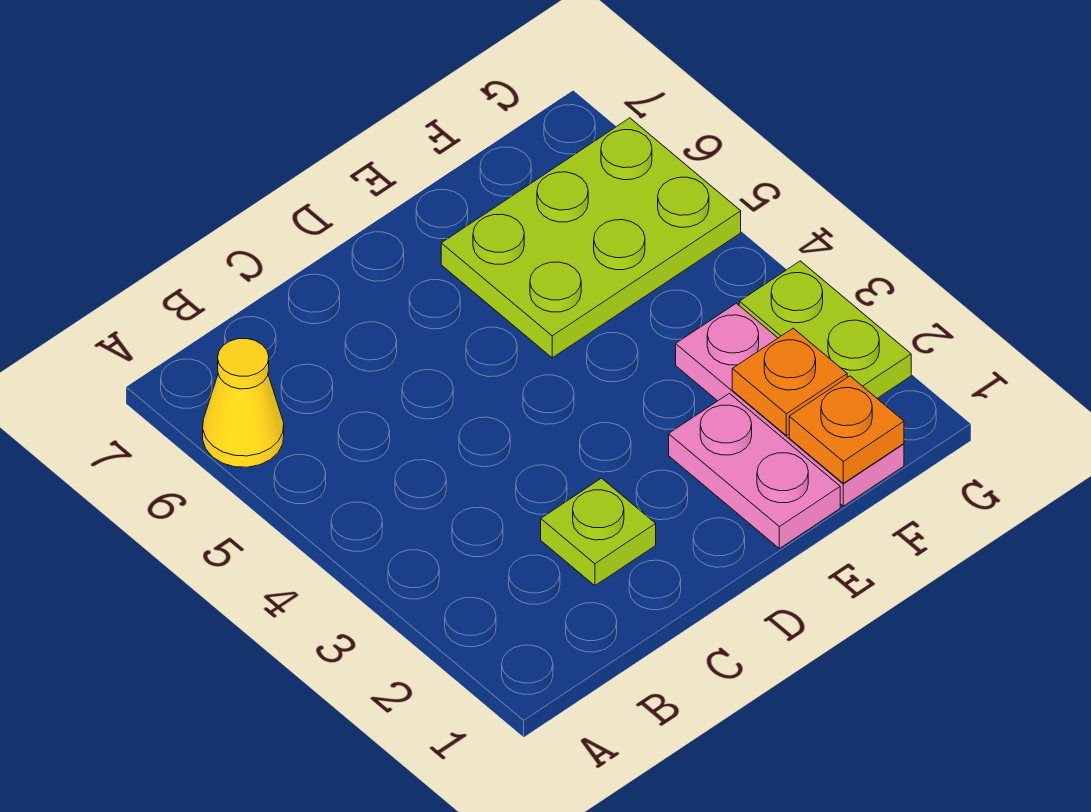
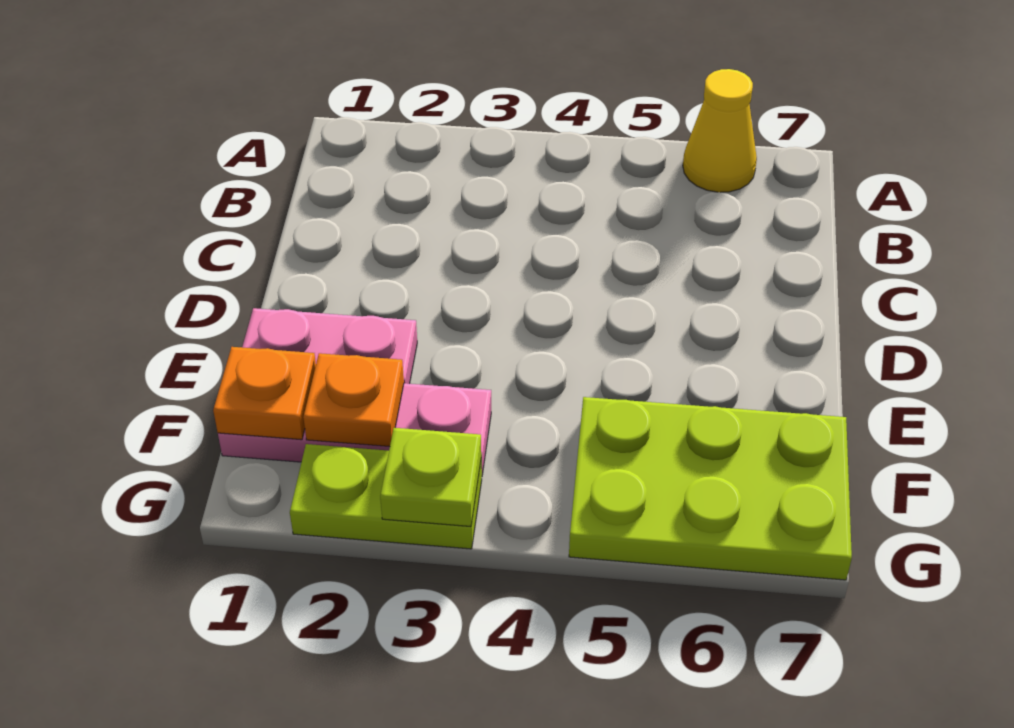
lime plate C2 level 1 -> lime plate G3 level 2
lime plate E5:G6 level 1 -> lime plate F5:G7 level 1

